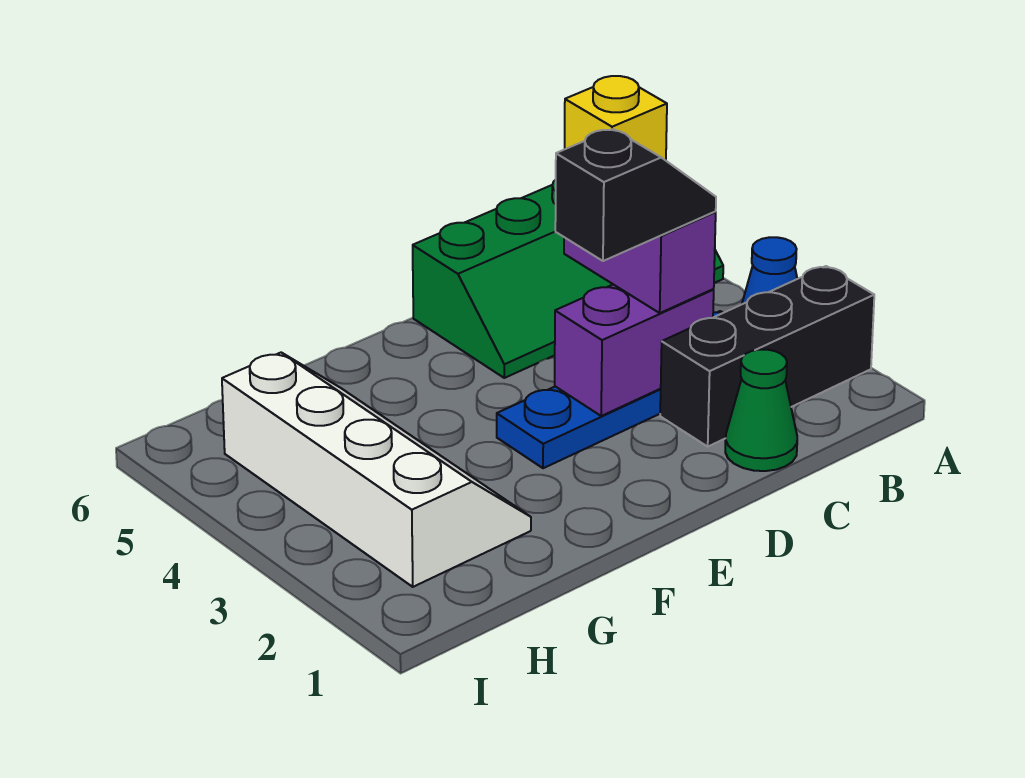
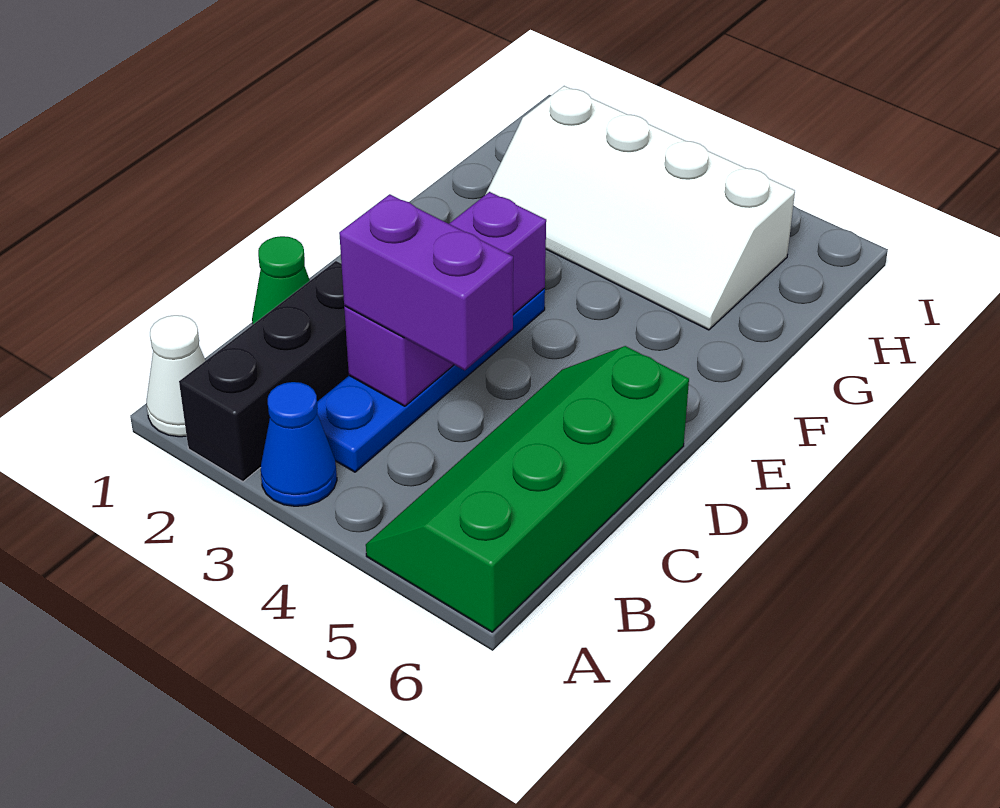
none -> white cone A1 level 1
purple brick C3:D3 level 2 -> purple brick C3:E3 level 2
black slope C3:D3 level 4 top D -> none
yellow brick C4 level 4 -> none

